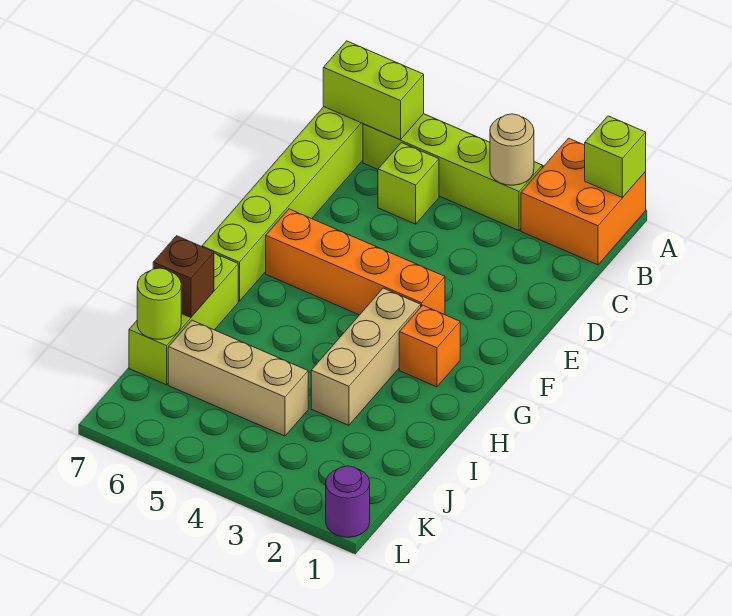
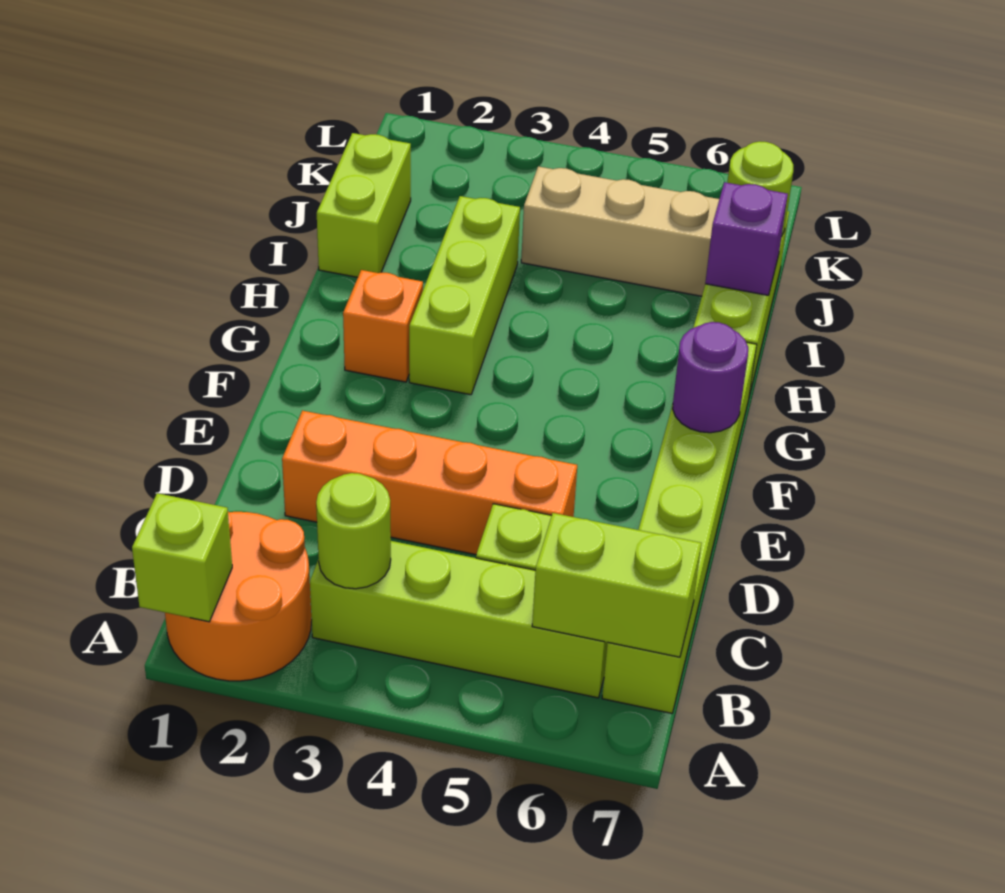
orange brick A1:B2 level 1 -> orange round brick A1:B2 level 1
tan round brick B3 level 2 -> lime round brick B3 level 2
orange brick F3:F6 level 1 -> orange brick D2:D5 level 1
tan brick G3:I3 level 1 -> lime brick G3:I3 level 1
none -> lime brick I1:J1 level 1
brown brick I7 level 2 -> purple brick I7 level 2
purple round brick L1 level 1 -> purple round brick F7 level 2

